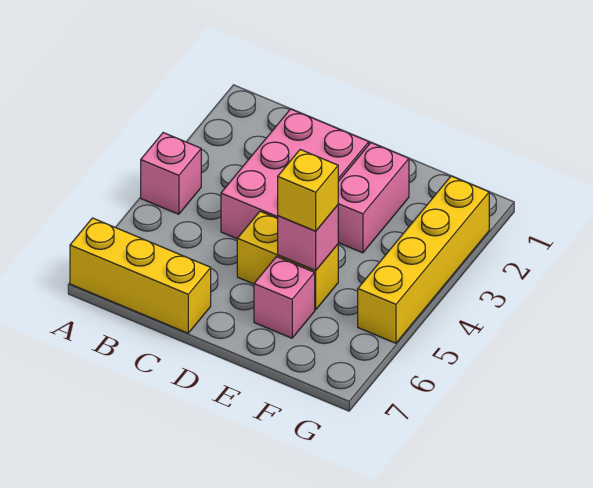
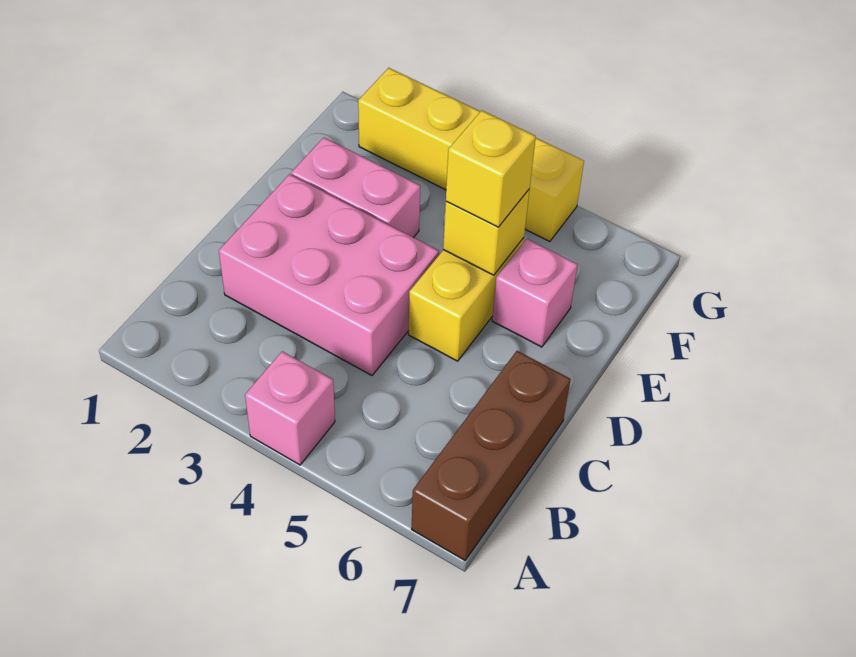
yellow brick A7:C7 level 1 -> brown brick A7:C7 level 1
pink brick E5 level 2 -> yellow brick E5 level 2

